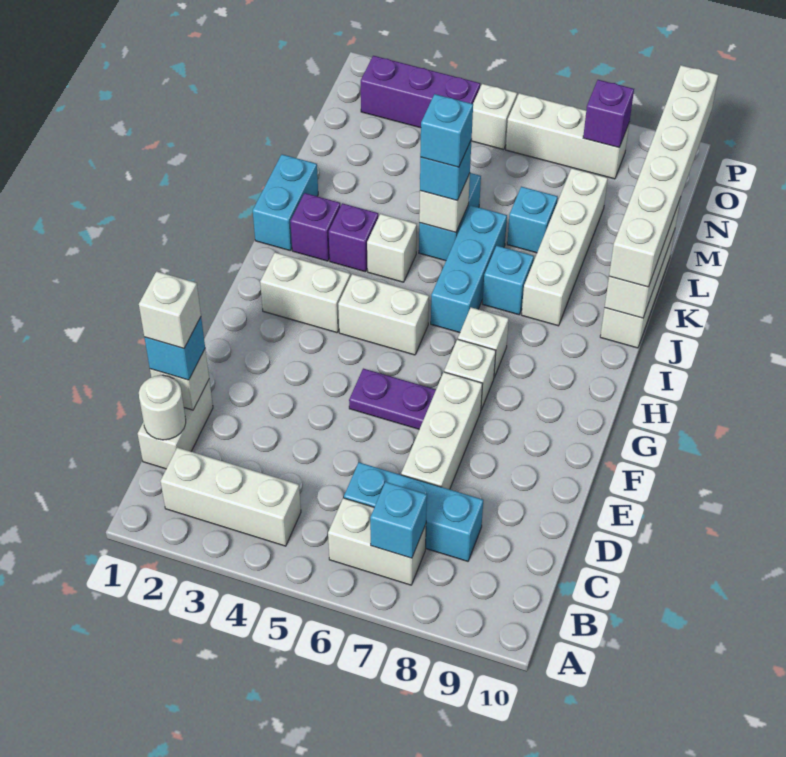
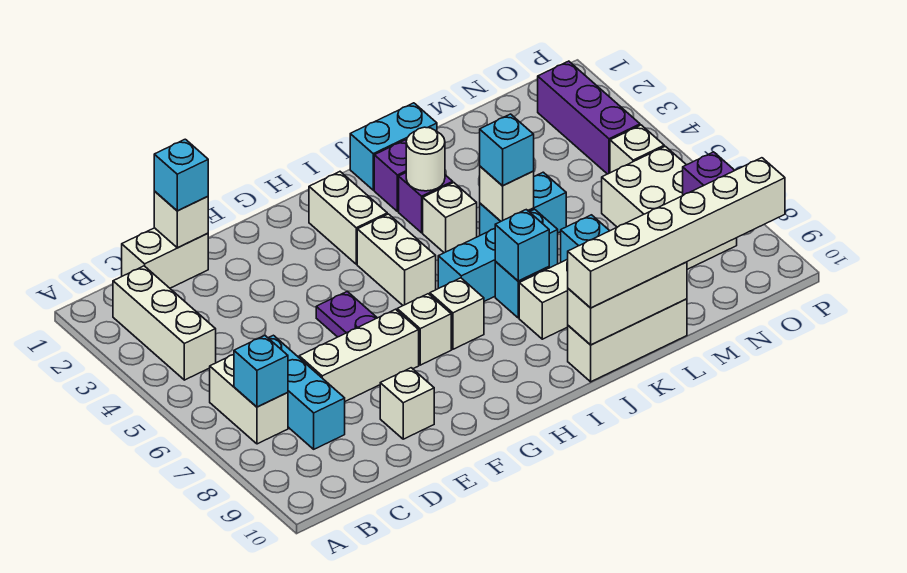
white round brick C1 level 2 -> white round brick J3 level 2
white brick D1 level 4 -> white brick E9 level 1
cyan brick K5 level 4 -> cyan brick J7 level 2
white brick O6:O8 level 1 -> white brick N6:O8 level 1

